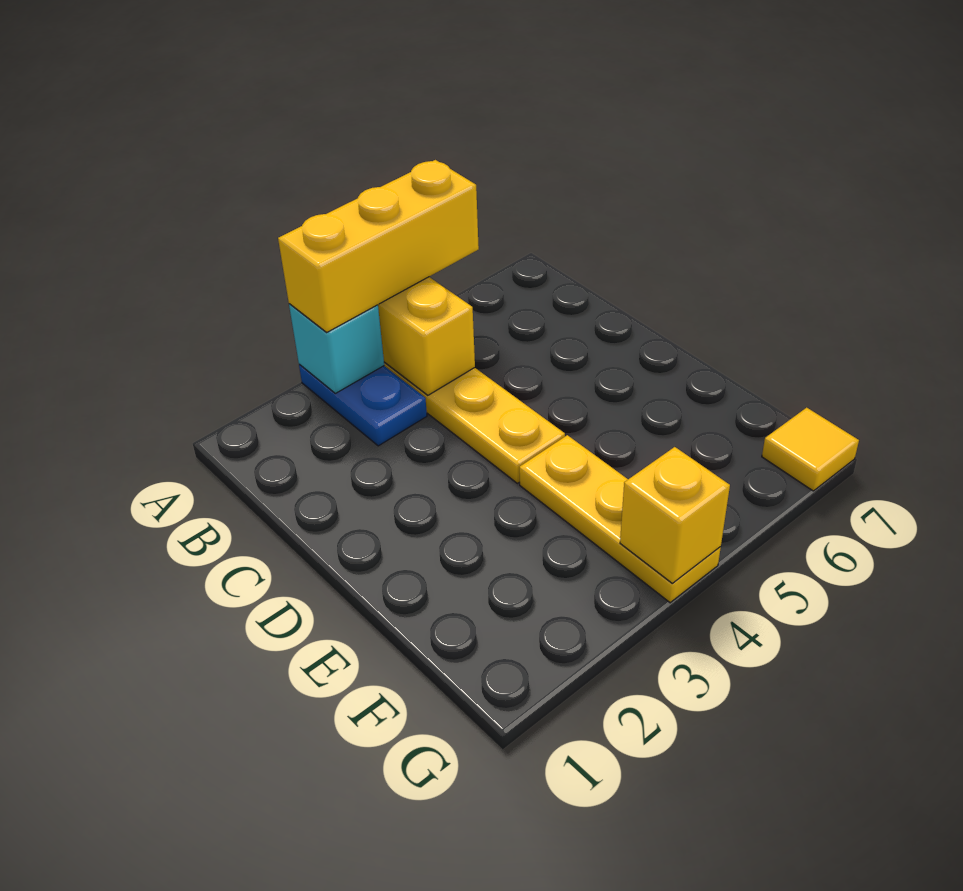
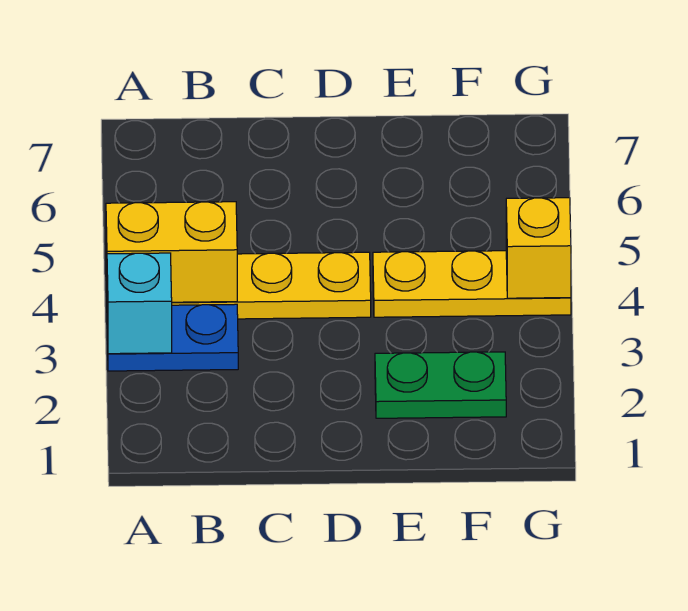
yellow brick A3:A5 level 3 -> none
none -> green plate E2:F2 level 1
yellow tile G7 level 1 -> none

